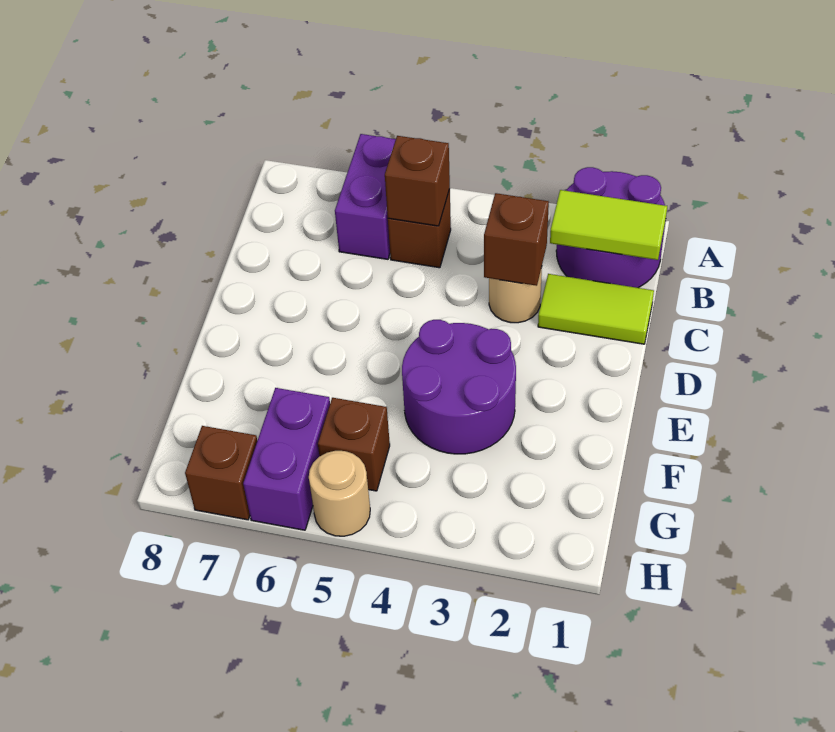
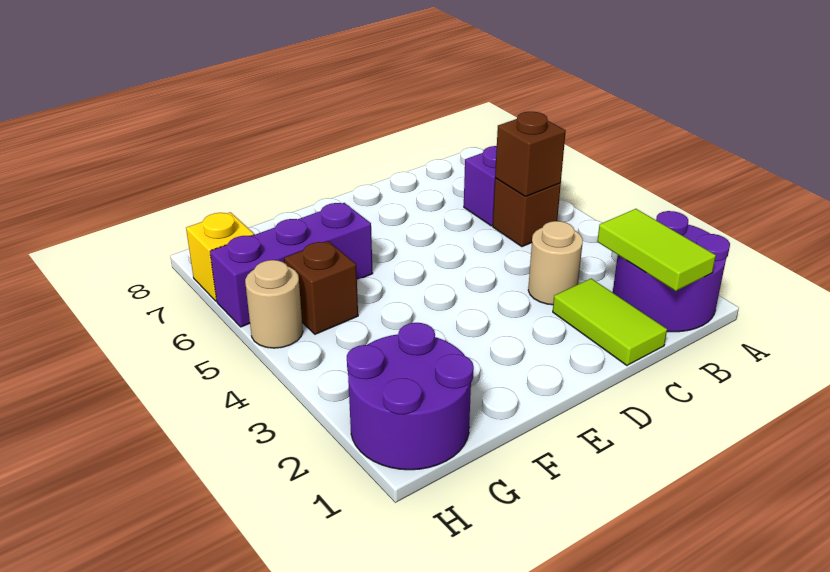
brown brick C3 level 2 -> none
purple round brick E3:F4 level 1 -> purple round brick G1:H2 level 1
purple brick G6:H6 level 1 -> purple brick F6:H6 level 1
brown brick H7 level 1 -> yellow brick H7 level 1

